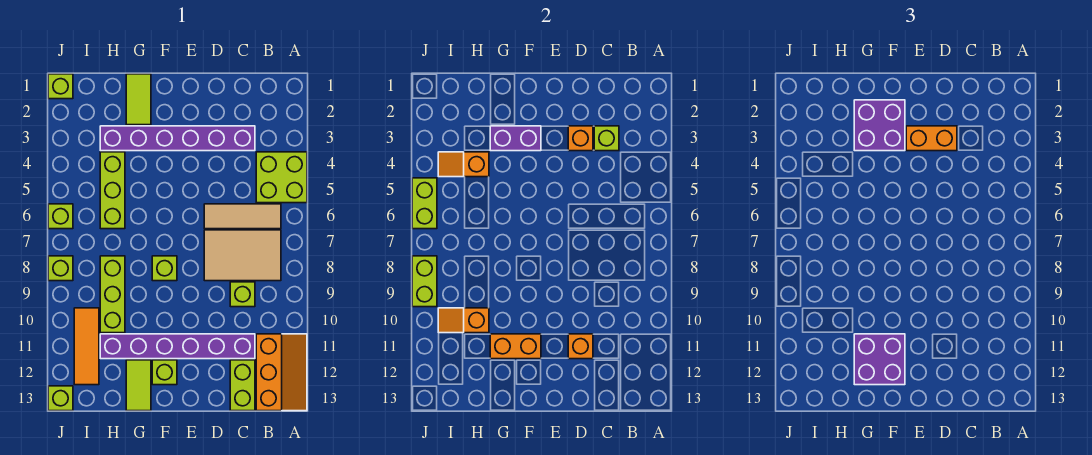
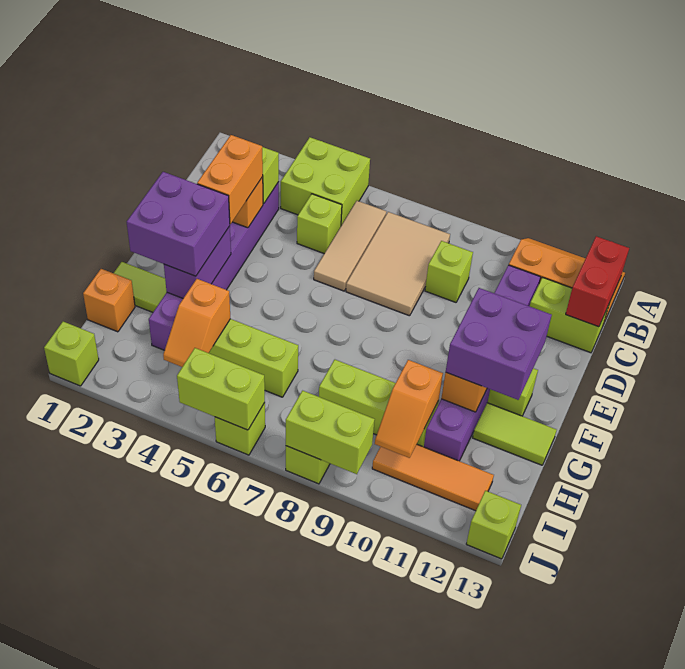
none -> red brick B13:C13 level 2
orange brick D11 level 2 -> orange brick H1 level 1
lime brick F8 level 1 -> lime brick C5 level 1

